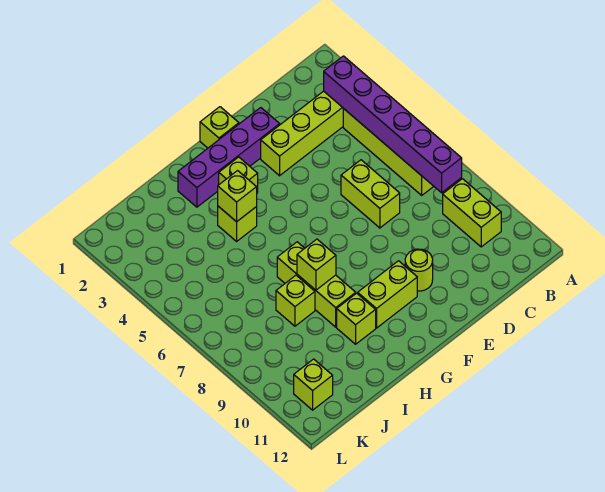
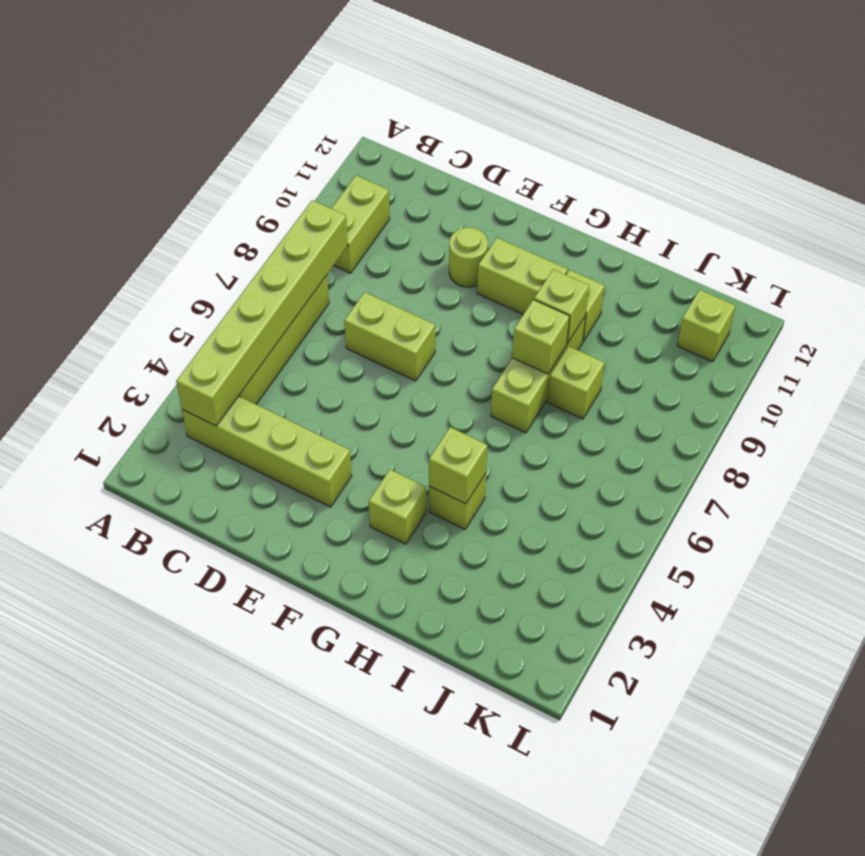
purple brick B3:B8 level 2 -> lime brick B3:B8 level 2
lime brick D6:D7 level 1 -> lime brick D7:E7 level 1
purple brick E2:H2 level 1 -> none
lime brick F1 level 1 -> lime brick H9 level 2

